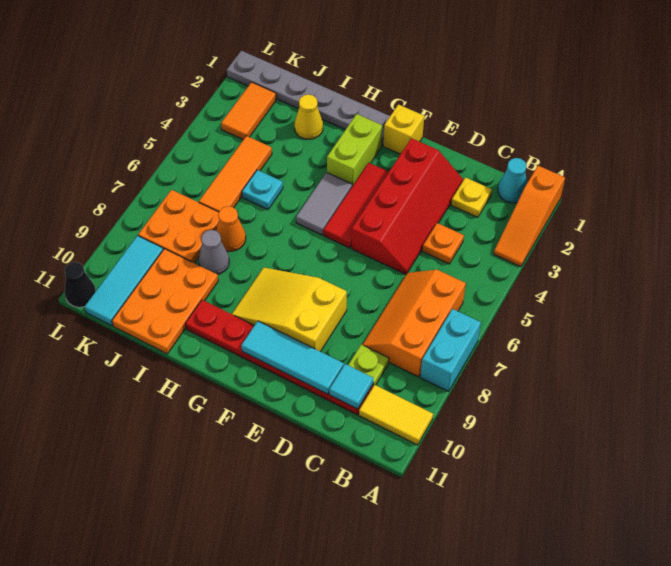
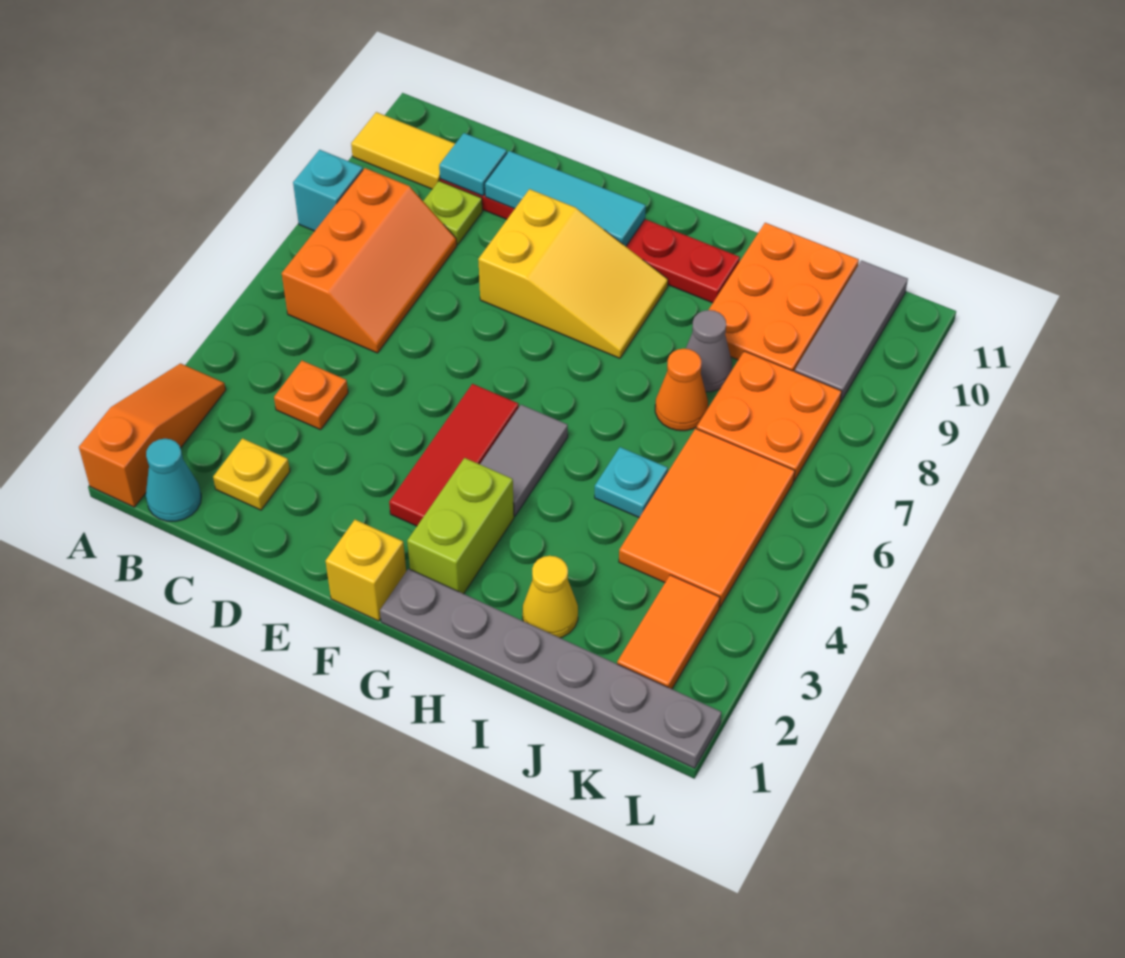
cyan brick A7:A8 level 1 -> cyan brick A8 level 1
red slope D2:E5 level 1 top E -> none
orange tile J4:J6 level 1 -> orange tile J4:K6 level 1
cyan tile K9:K11 level 1 -> grey tile K9:K11 level 1
black cone L11 level 1 -> none

